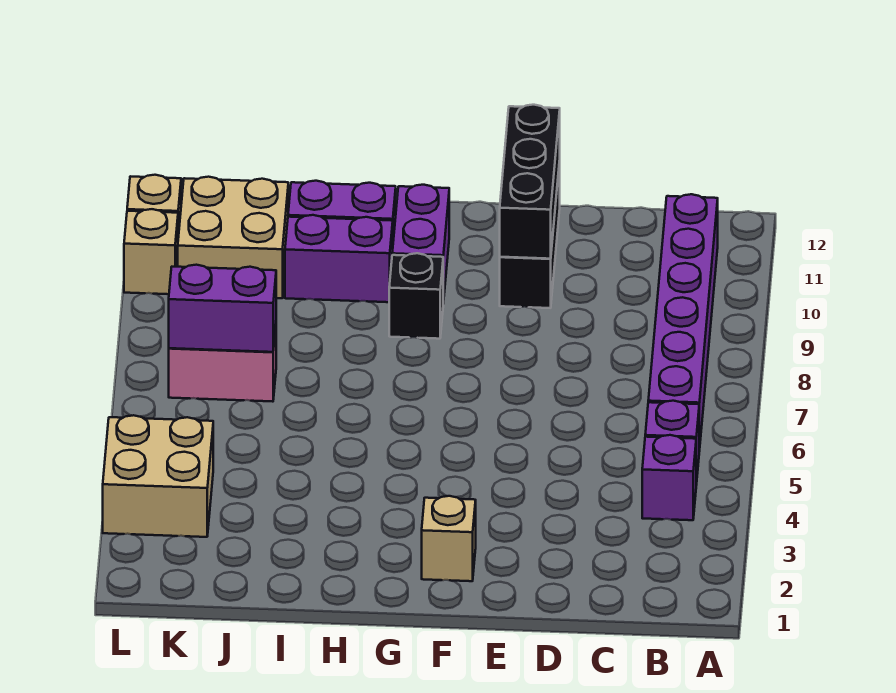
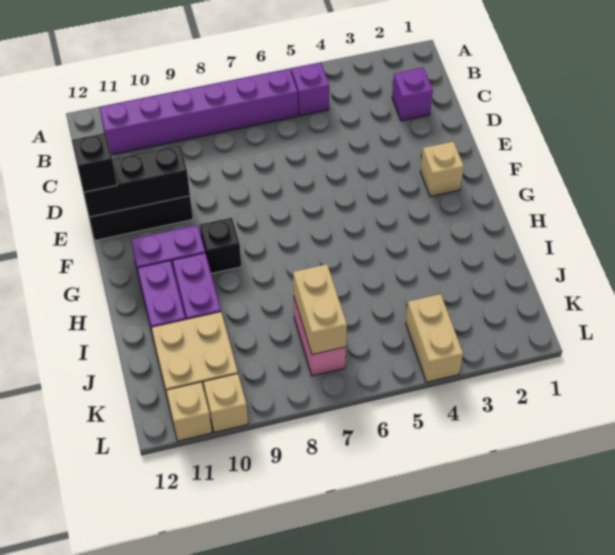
purple brick B4 level 1 -> purple brick C2 level 1
none -> black brick E12 level 3
purple brick J7:K7 level 2 -> tan brick J7:K7 level 2
tan brick K3:L4 level 1 -> tan brick K4:L4 level 1

